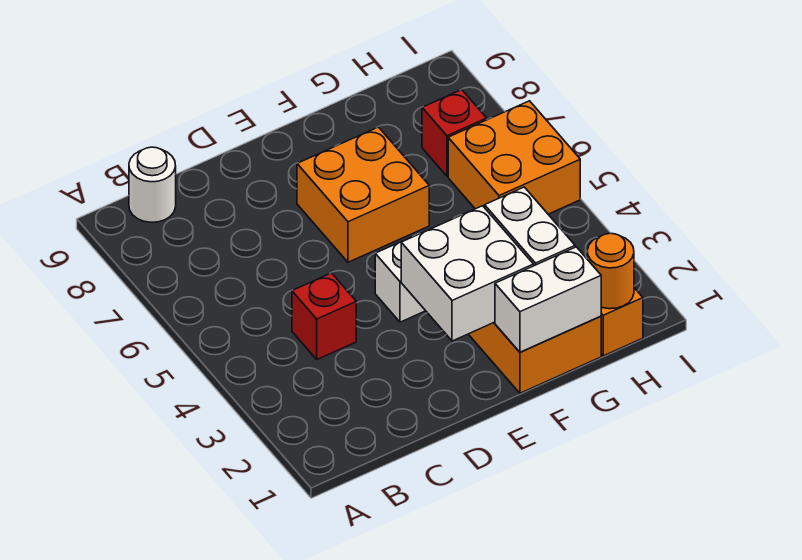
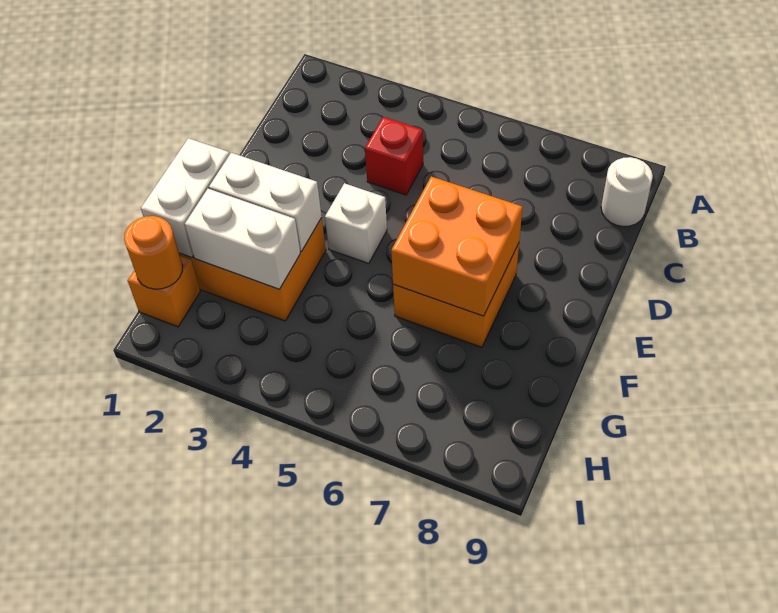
white brick E2:F3 level 2 -> white brick F2:F3 level 2
orange brick H5:I6 level 1 -> orange brick E6:F7 level 2
red brick H7 level 1 -> none

